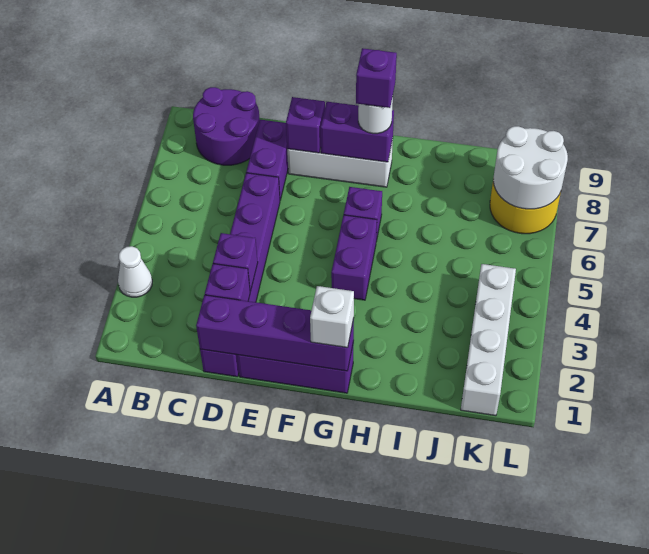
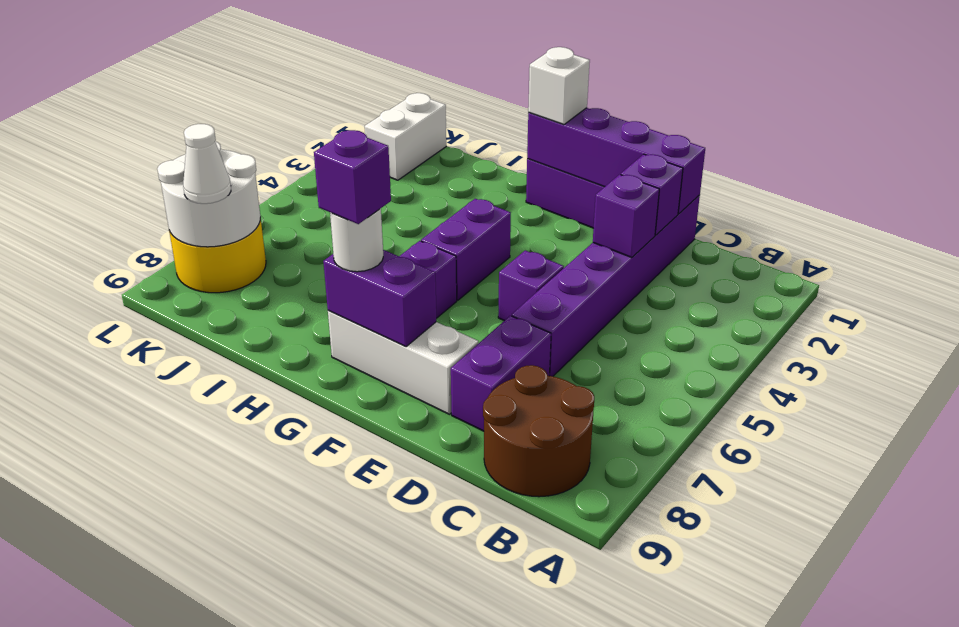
white cone A3 level 1 -> white cone K8 level 3
purple round brick B8:C9 level 1 -> brown round brick B8:C9 level 1
purple brick E8 level 2 -> purple brick E5 level 1
white brick K1:K4 level 1 -> white brick K1:K2 level 1

